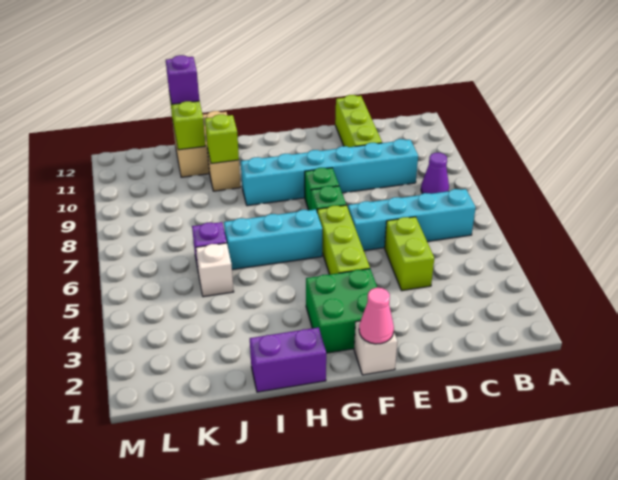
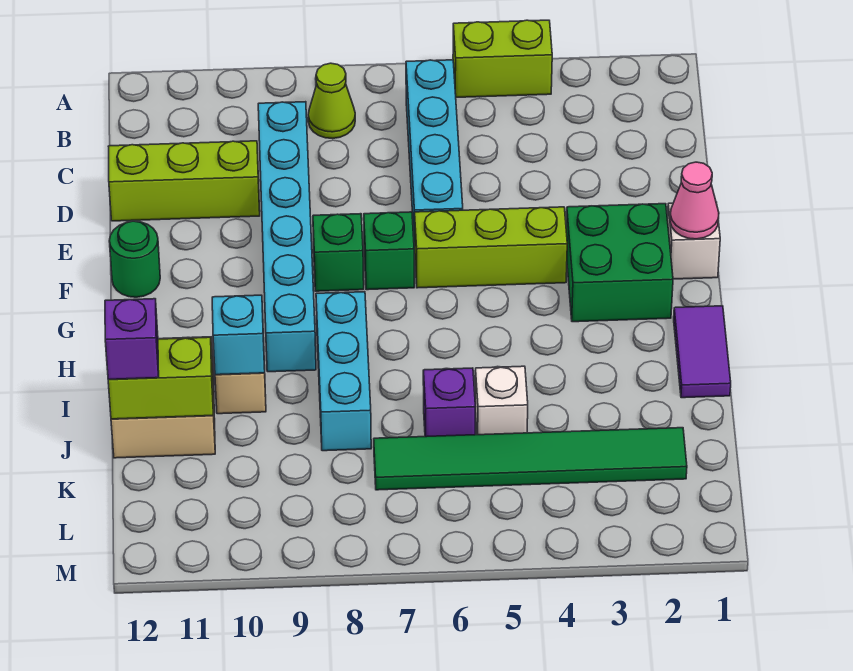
purple cone B8 level 1 -> lime cone B8 level 1
lime brick D4:D5 level 1 -> lime brick A4:A5 level 1
none -> green round brick F12 level 1
cyan brick G6:I6 level 1 -> cyan brick H8:J8 level 1
purple brick H1:I1 level 1 -> purple tile H1:I1 level 1
lime brick I10 level 2 -> cyan brick I10 level 2
none -> green tile K2:K7 level 1

